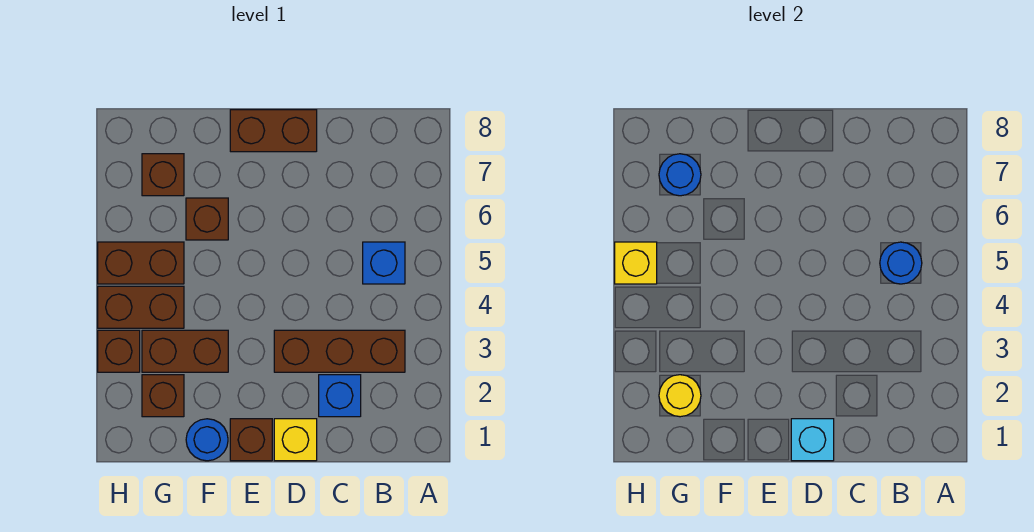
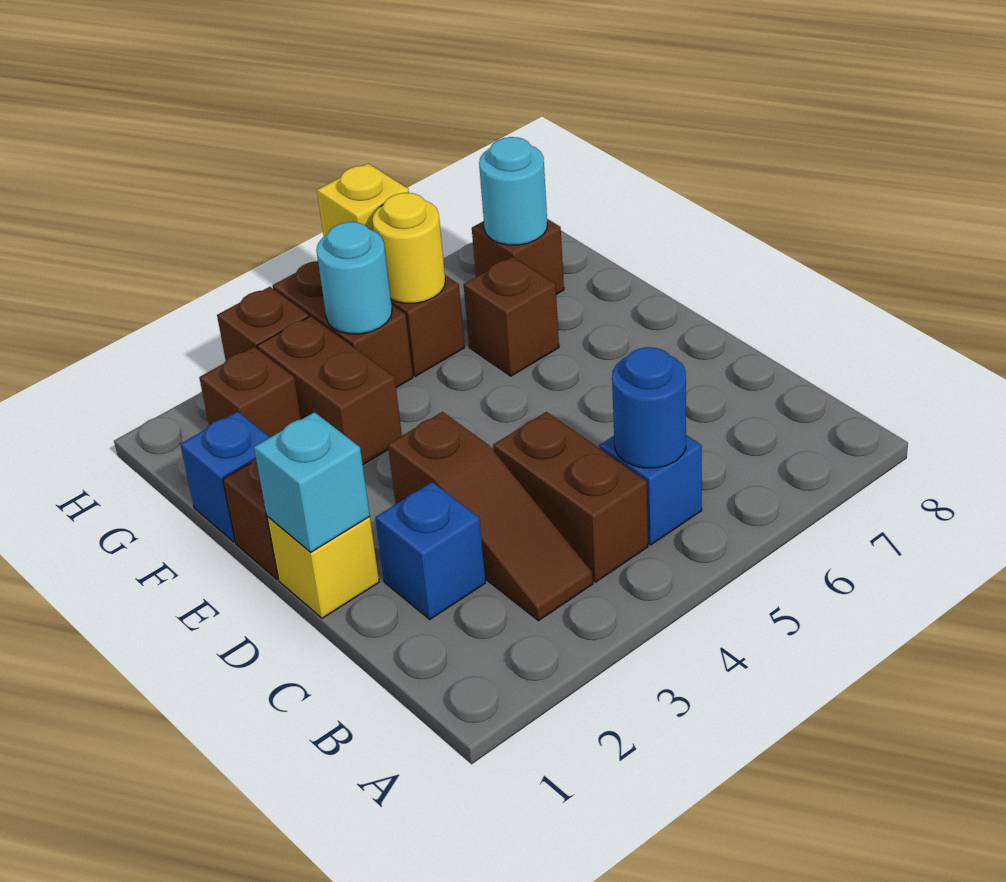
brown brick B3:D3 level 1 -> brown slope B3:D3 level 1 top D
brown brick D8:E8 level 1 -> brown brick B4:C4 level 1
blue round brick F1 level 1 -> blue brick F1 level 1
yellow round brick G2 level 2 -> yellow round brick G5 level 2
none -> cyan round brick G4 level 2
blue round brick G7 level 2 -> cyan round brick G7 level 2

